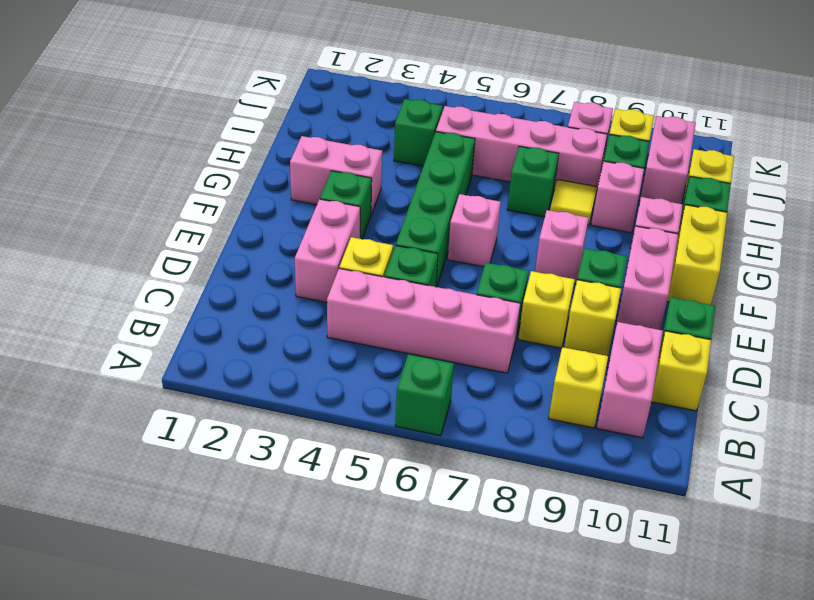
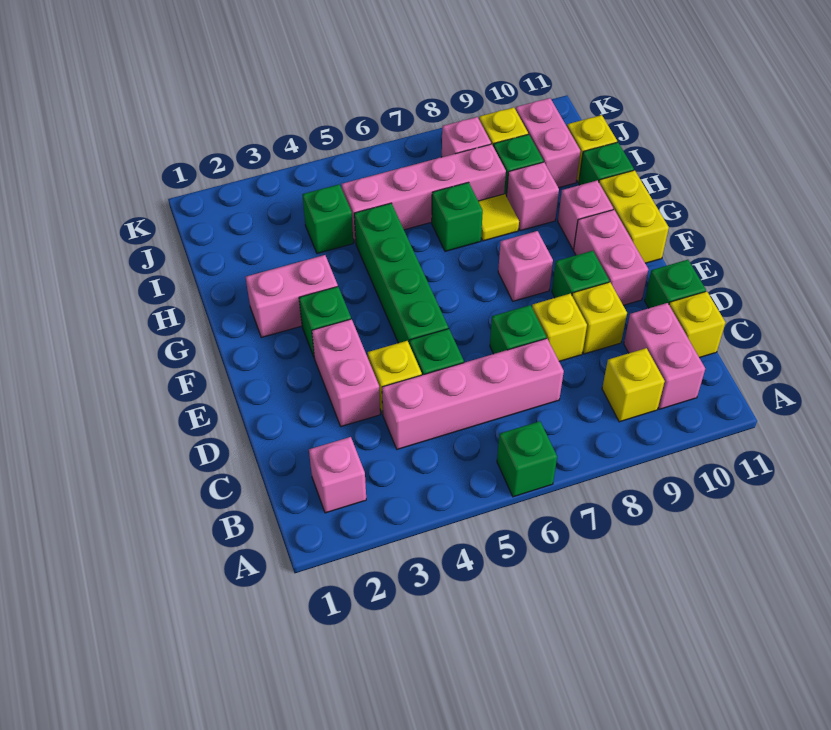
pink brick F6 level 1 -> pink brick B2 level 1

